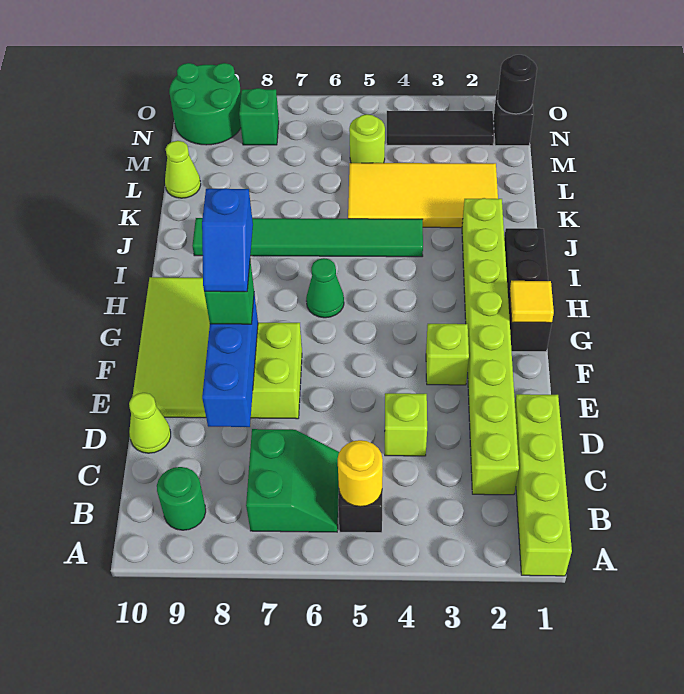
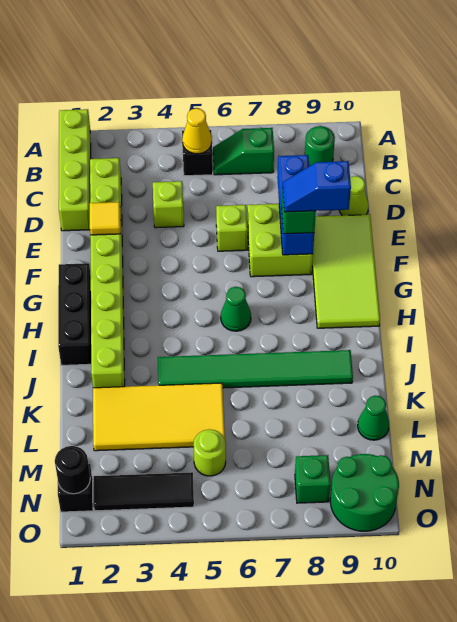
yellow round brick B5 level 2 -> yellow cone B5 level 2
green slope B6:C7 level 1 top 7 -> green slope B6:B7 level 1 top 7
lime brick F3 level 1 -> lime brick E6 level 1
blue slope F8:G8 level 4 top G -> blue slope F8:F9 level 4 top 9
yellow tile G1 level 2 -> yellow tile E2 level 2
lime cone L10 level 1 -> green cone L10 level 1

